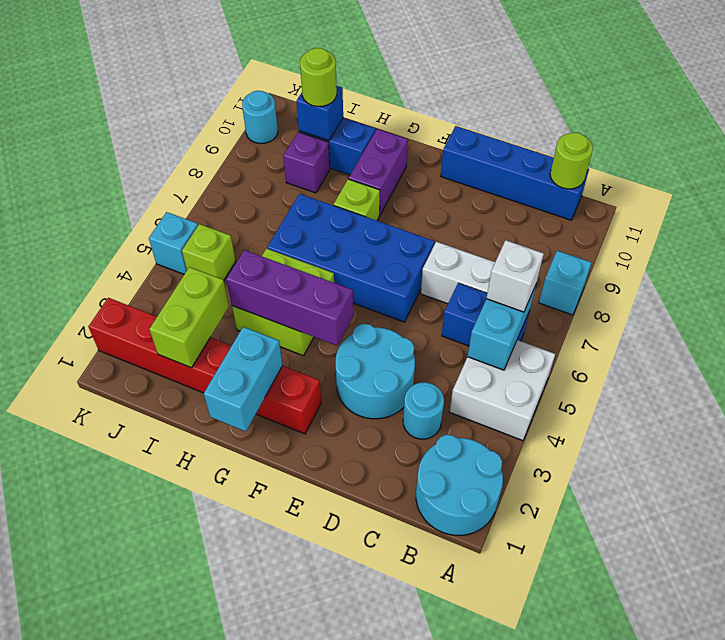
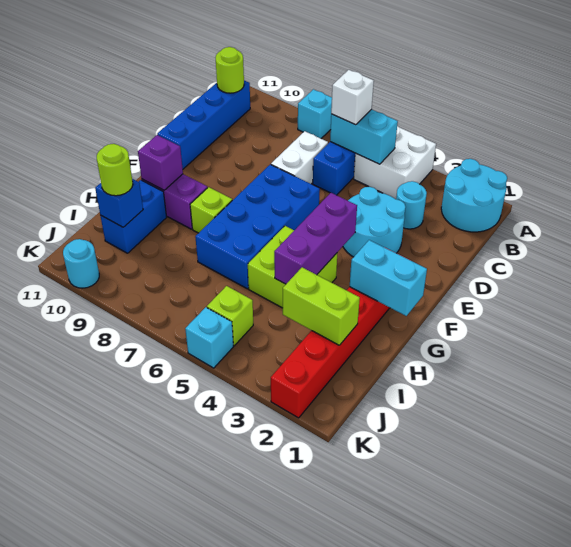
purple brick I9 level 1 -> purple brick G10 level 2

